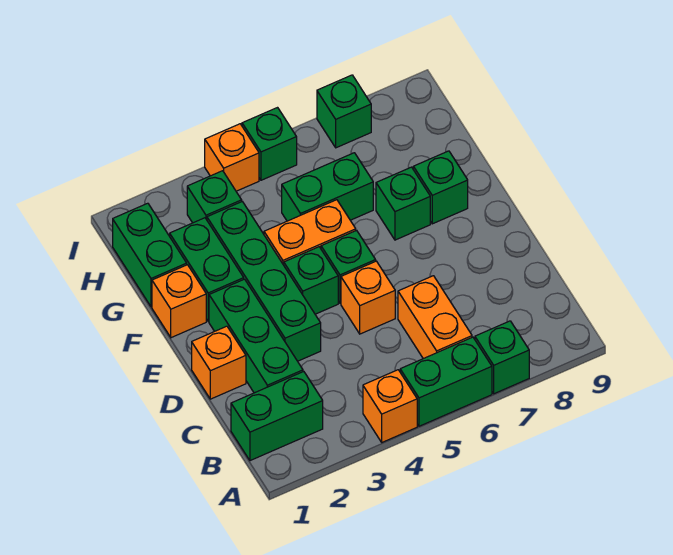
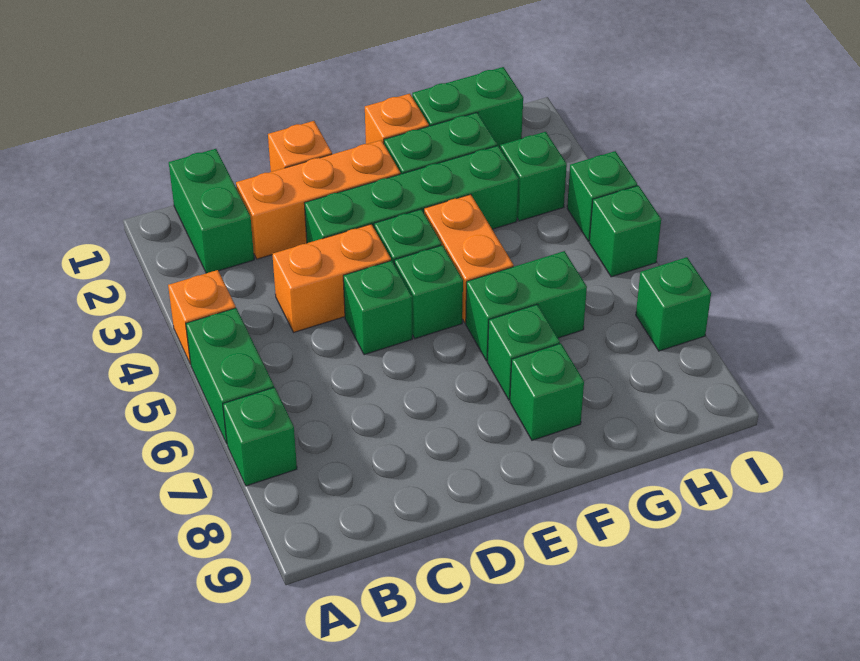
orange brick B6:C6 level 1 -> orange brick C4:D4 level 1
green brick C2:E2 level 1 -> orange brick C2:E2 level 1
orange brick D5 level 1 -> green brick D5 level 1
green brick G5:G6 level 1 -> green brick F6:G6 level 1
orange brick I4 level 1 -> green brick I4 level 1

